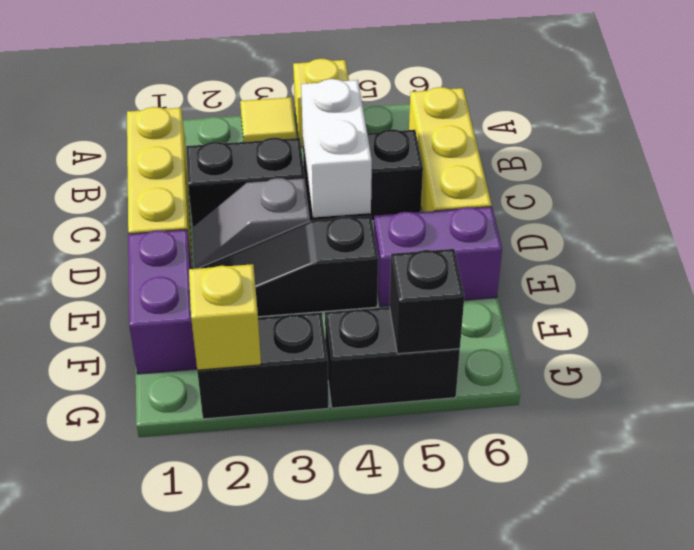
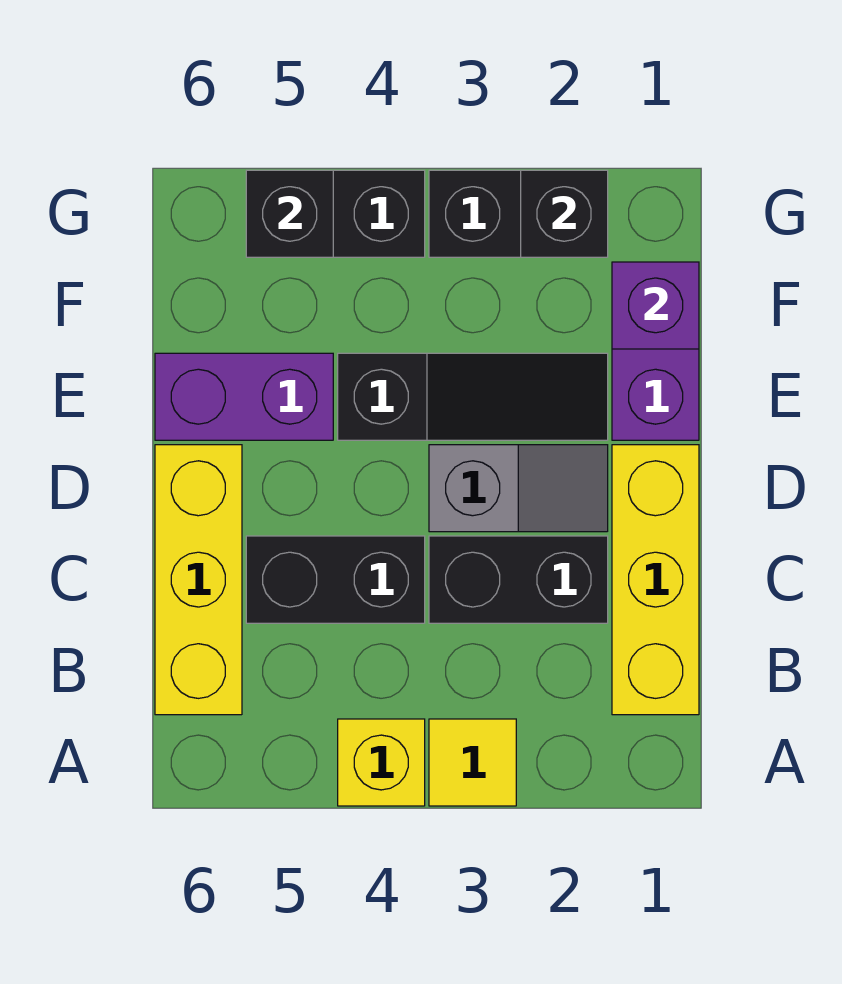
white brick C4:D4 level 2 -> none
none -> purple brick F1 level 2
yellow brick G2 level 2 -> black brick G2 level 2

